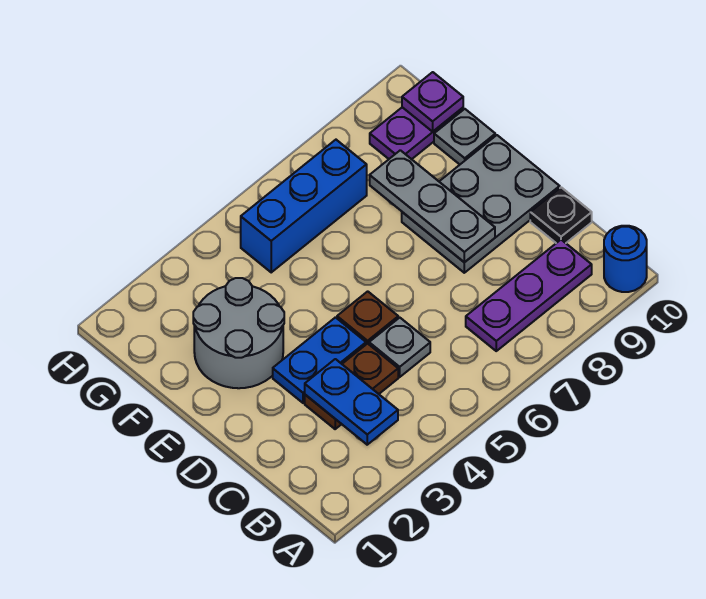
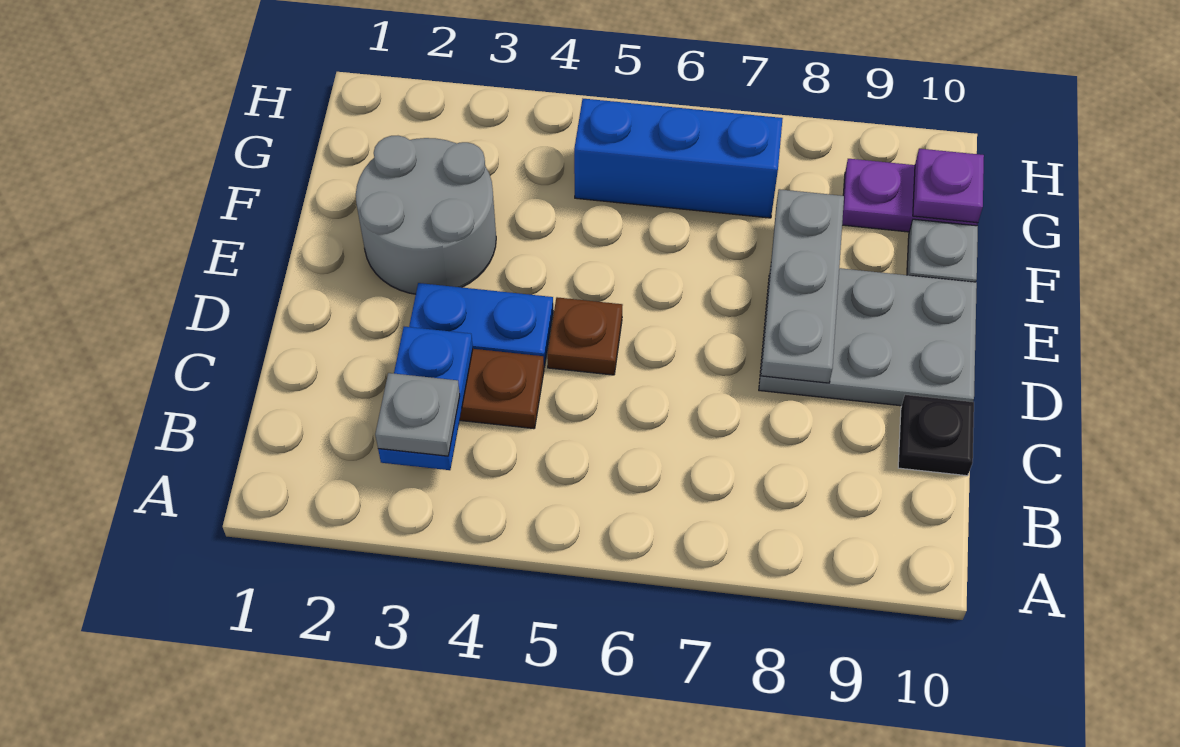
blue round brick A10 level 1 -> none
purple plate B7:B9 level 1 -> none
grey plate C5 level 1 -> grey plate B3 level 3

